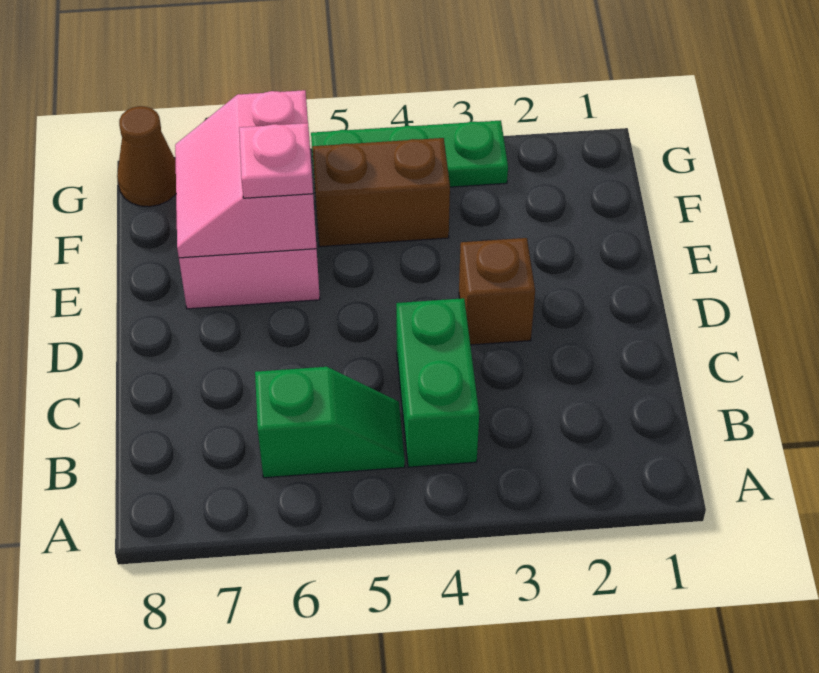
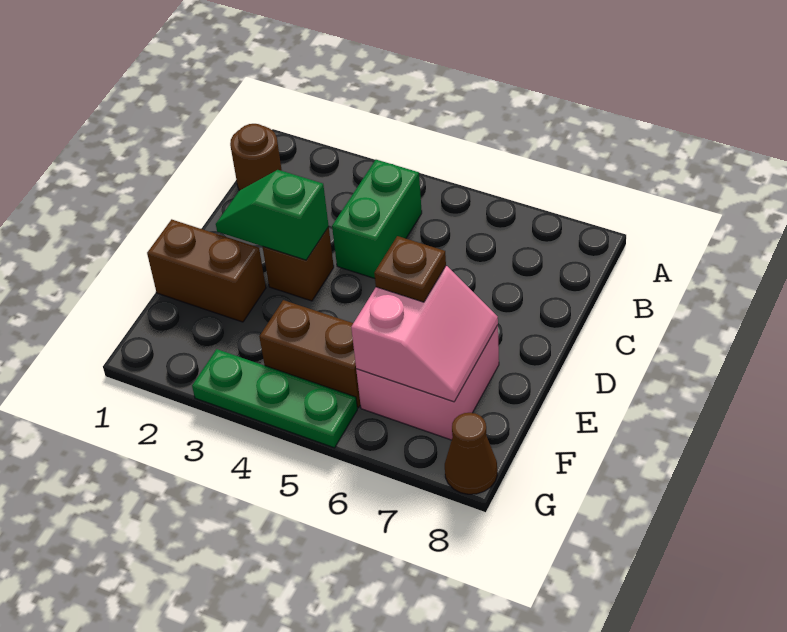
none -> brown round brick B1 level 1
green slope B5:B6 level 1 top 6 -> green slope D2:D3 level 2 top 3
none -> brown brick E1:E2 level 1
pink plate E6 level 3 -> brown plate E6 level 3

